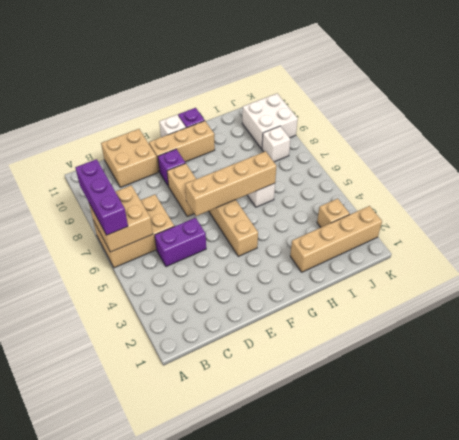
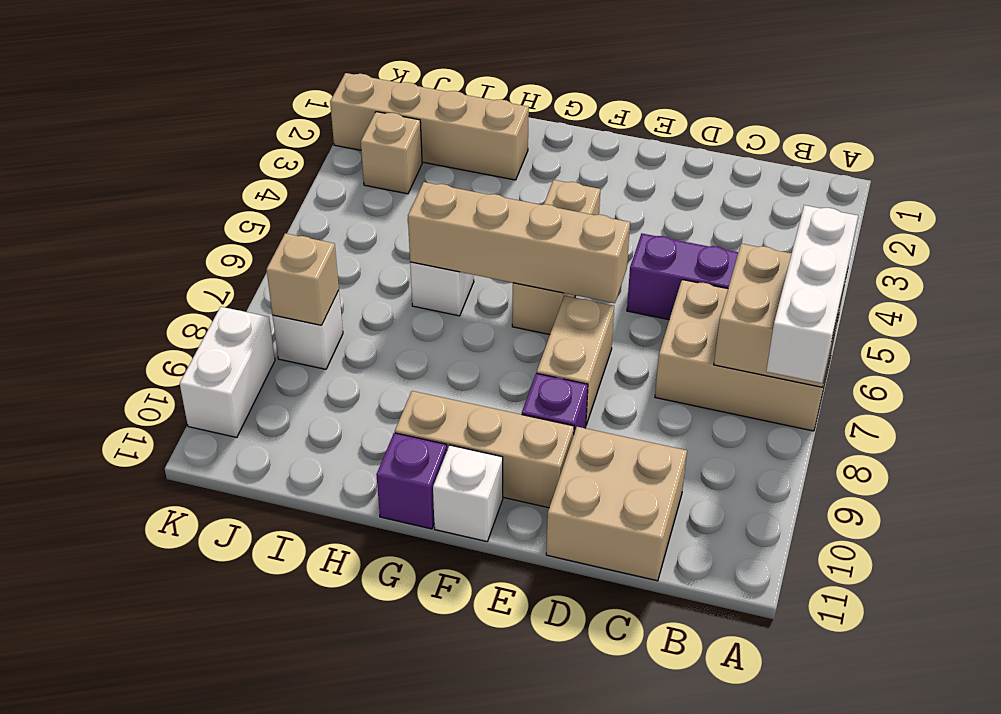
purple brick A6:A8 level 3 -> white brick A6:A8 level 3
none -> tan brick J8 level 2
white brick J9:K10 level 1 -> white brick K9:K10 level 1

